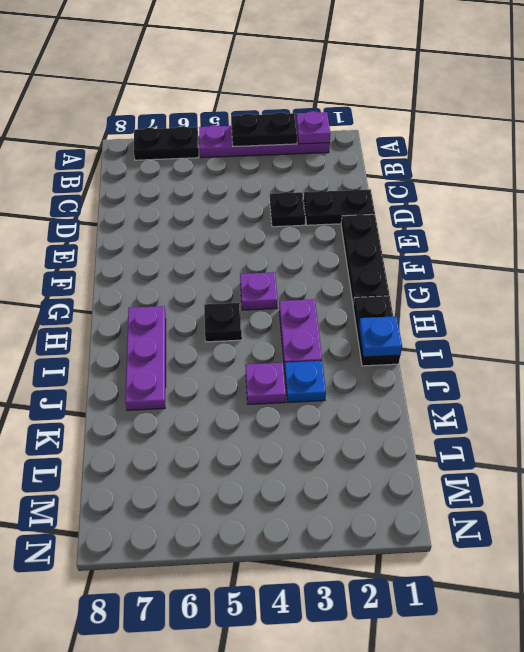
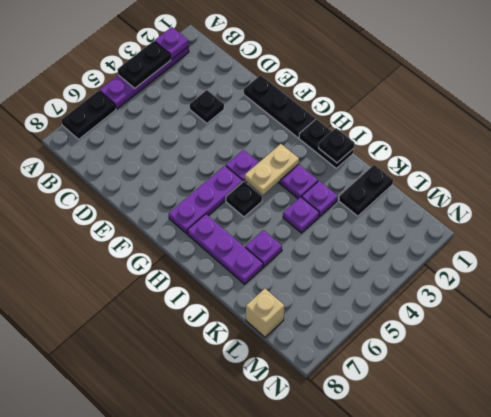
black plate D1:D2 level 1 -> black plate K1:K2 level 1
none -> purple plate G5:G7 level 1
none -> tan plate H3:H4 level 2
blue plate I1 level 2 -> black plate I1 level 2
blue plate J3 level 1 -> purple plate J3 level 1
none -> purple plate J6 level 1
none -> tan brick L8 level 1

